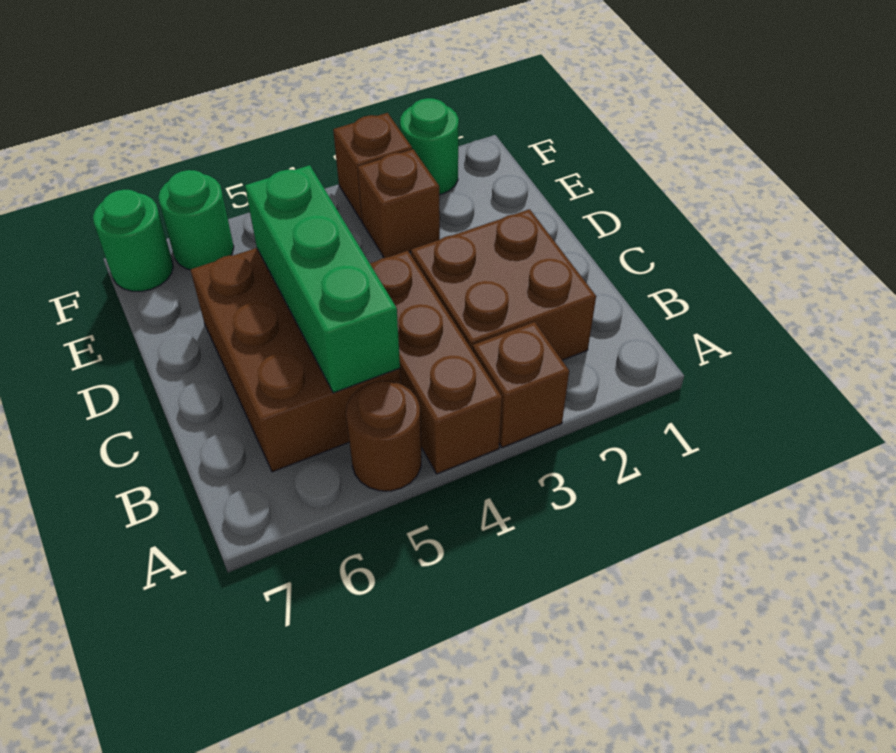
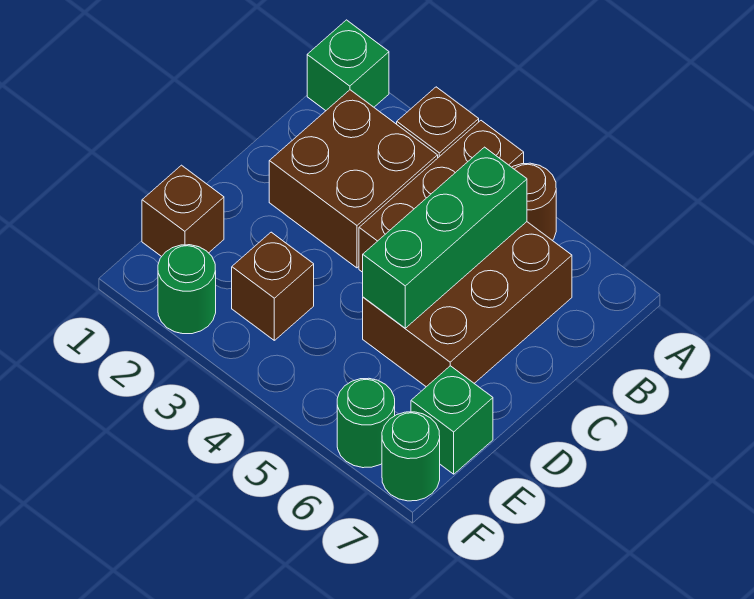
none -> green brick A1 level 1
none -> green brick E7 level 1
brown brick F3 level 1 -> brown brick E1 level 1

